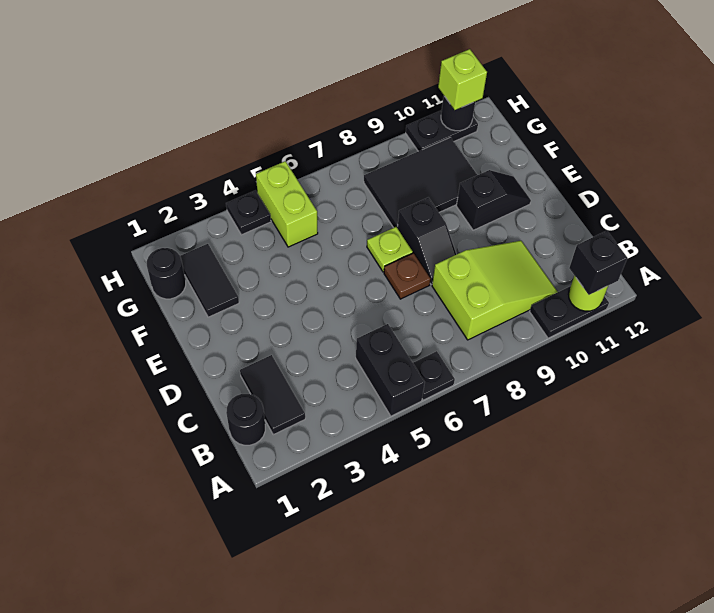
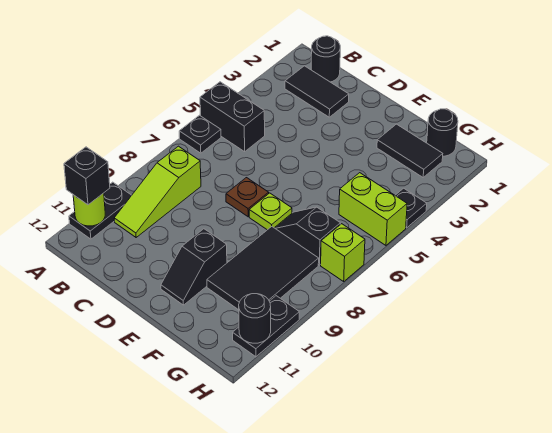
lime slope B8:C10 level 1 top 8 -> lime slope B8:B10 level 1 top 8
black slope D8:E8 level 1 top E -> black slope F7:G7 level 1 top G
lime brick H11 level 3 -> lime brick H7 level 1

